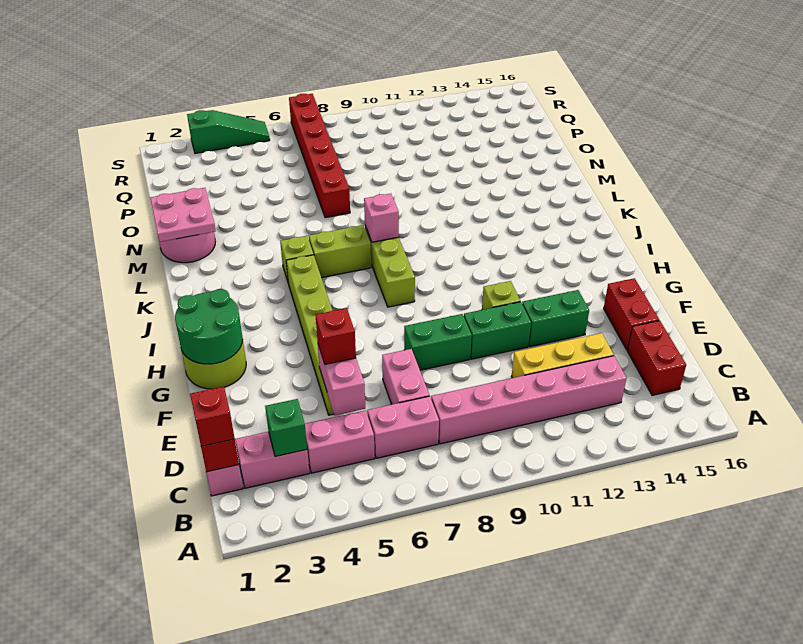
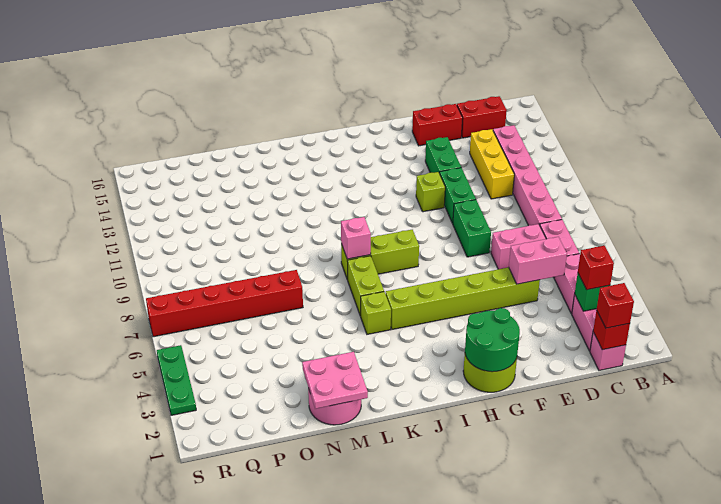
red brick E5 level 3 -> red brick C3 level 3
green slope S3:S5 level 1 top 3 -> green plate S3:S5 level 1

